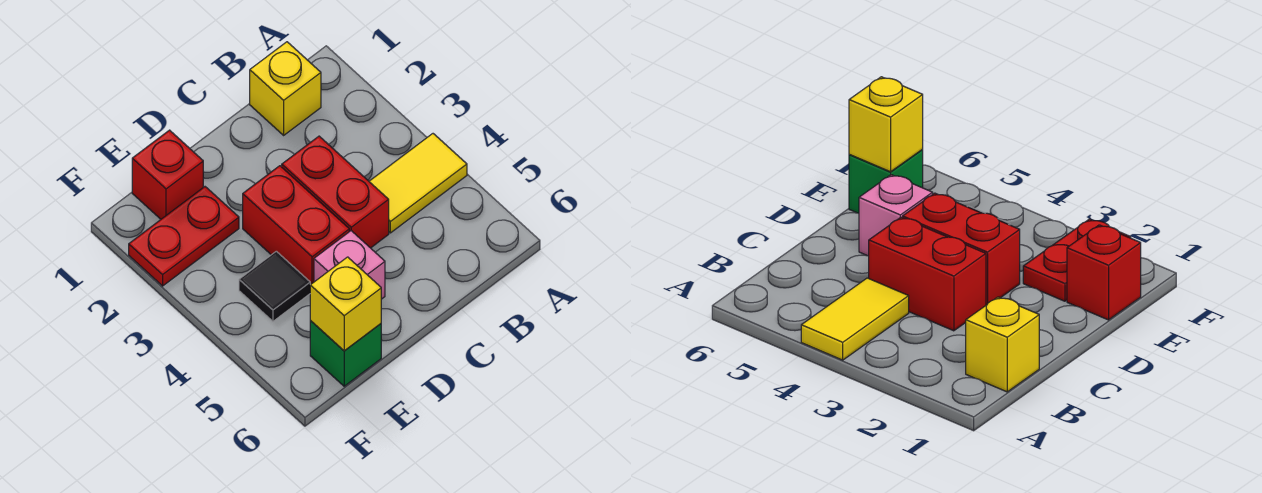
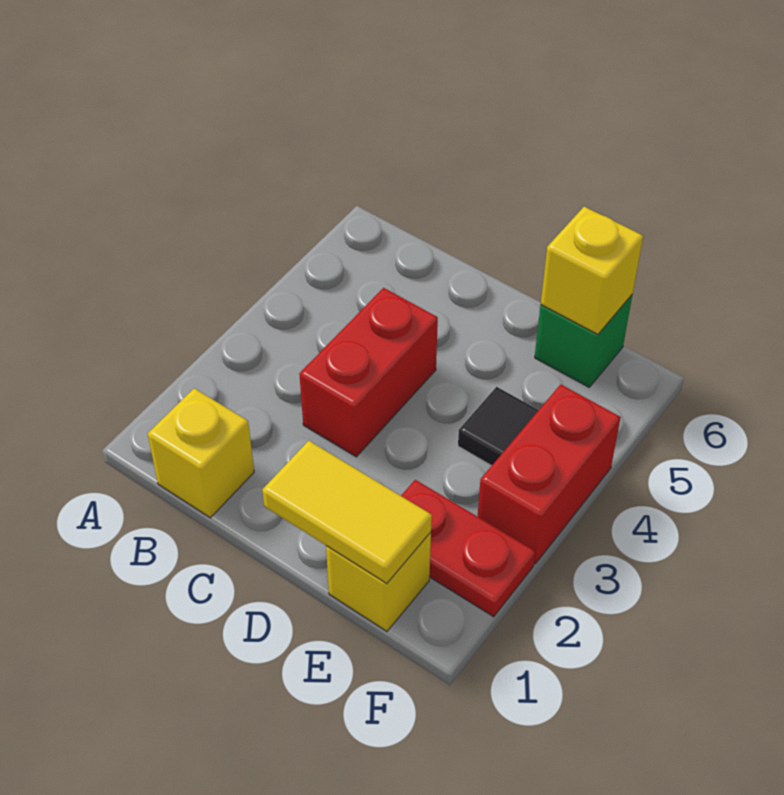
yellow tile A4:B4 level 1 -> yellow tile D1:E1 level 2
red brick D3:D4 level 1 -> red brick F3:F4 level 1
pink brick D5 level 1 -> none
red brick E1 level 1 -> yellow brick E1 level 1

